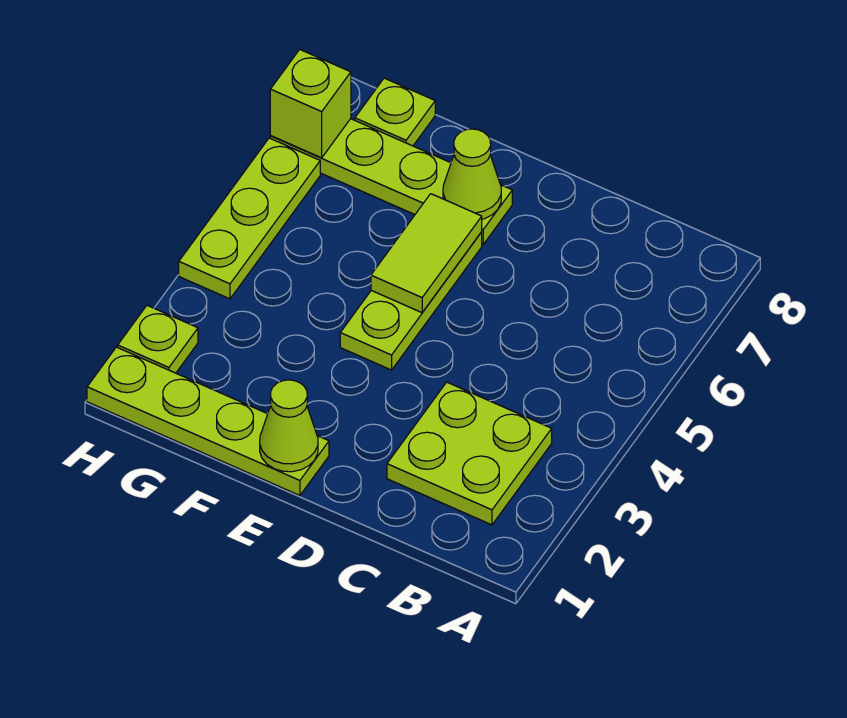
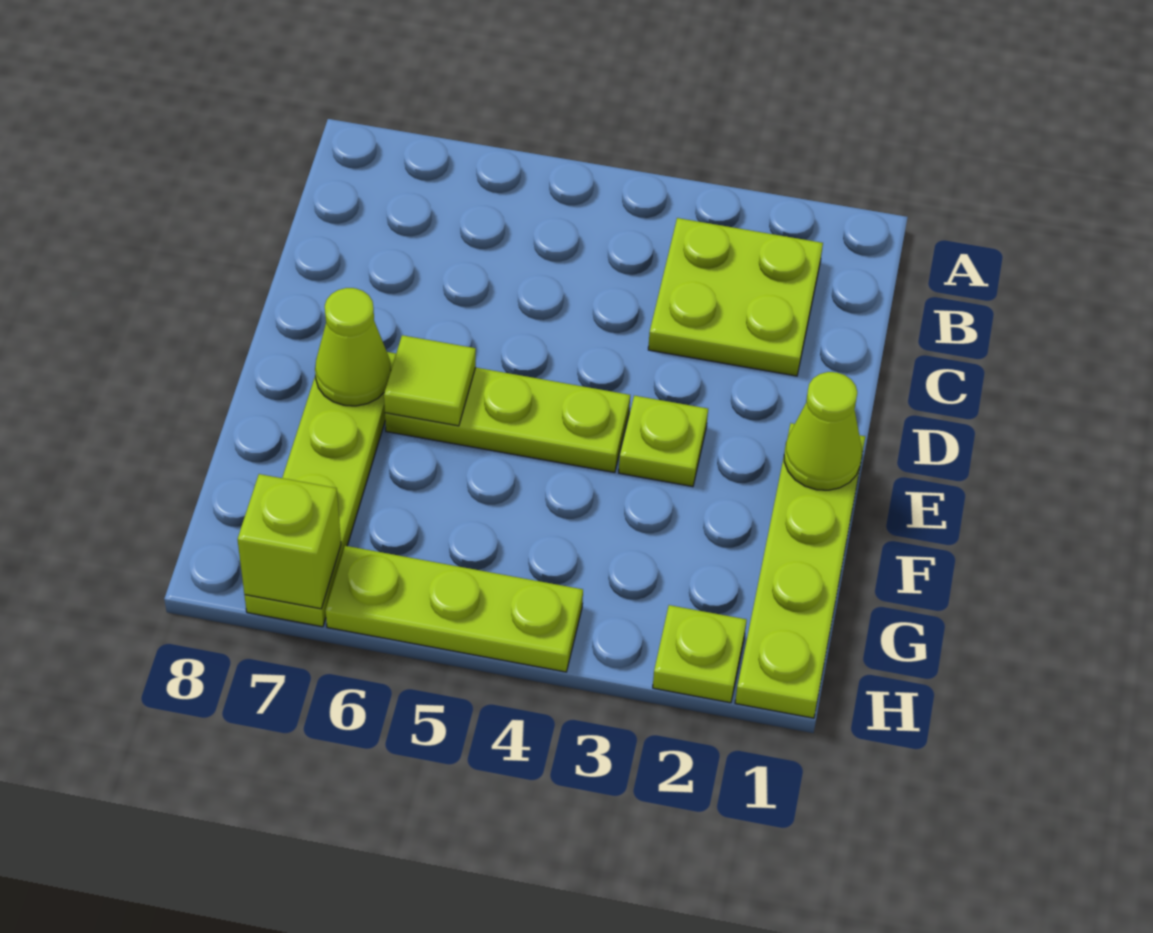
lime tile E5:E6 level 2 -> lime tile E6 level 2
lime plate G8 level 1 -> lime plate E3 level 1

